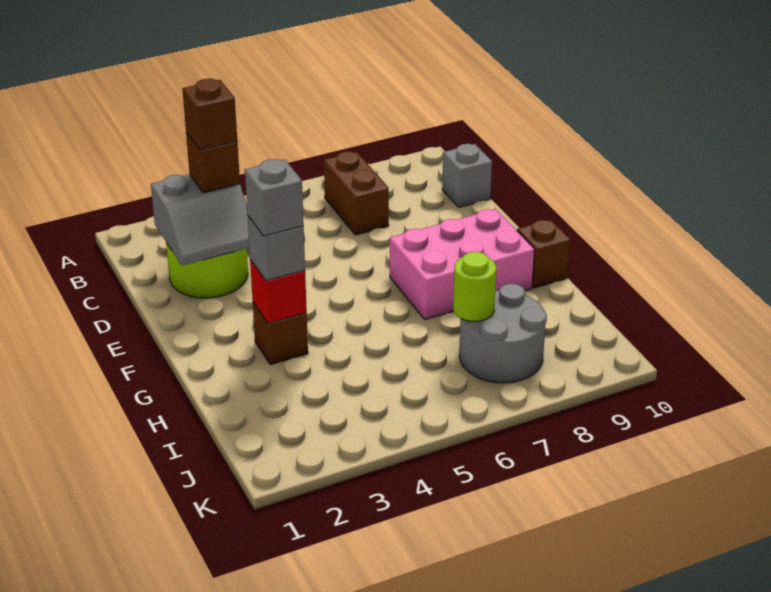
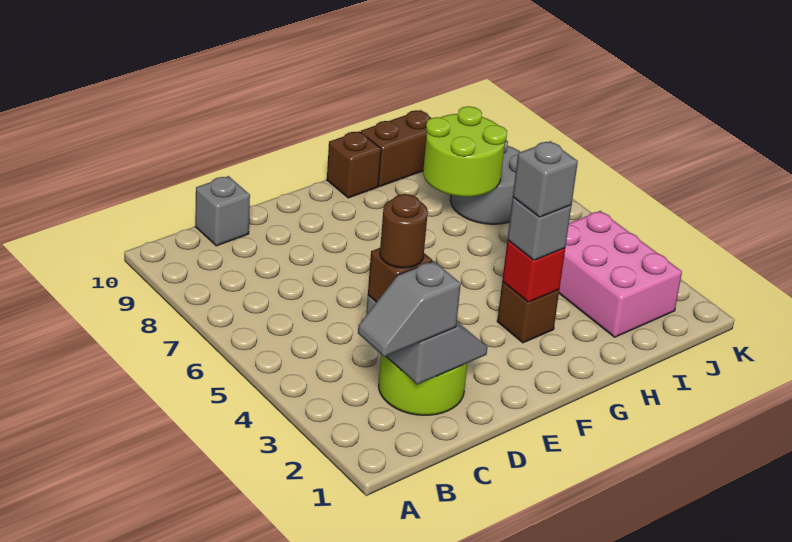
none -> grey slope B2:C2 level 3 top C
brown brick B7:C7 level 1 -> brown brick H10:I10 level 1
brown brick C3 level 4 -> brown round brick C3 level 4
pink brick F7:G9 level 1 -> pink brick I2:J4 level 1
lime round brick I7 level 2 -> lime round brick H7:I8 level 2

